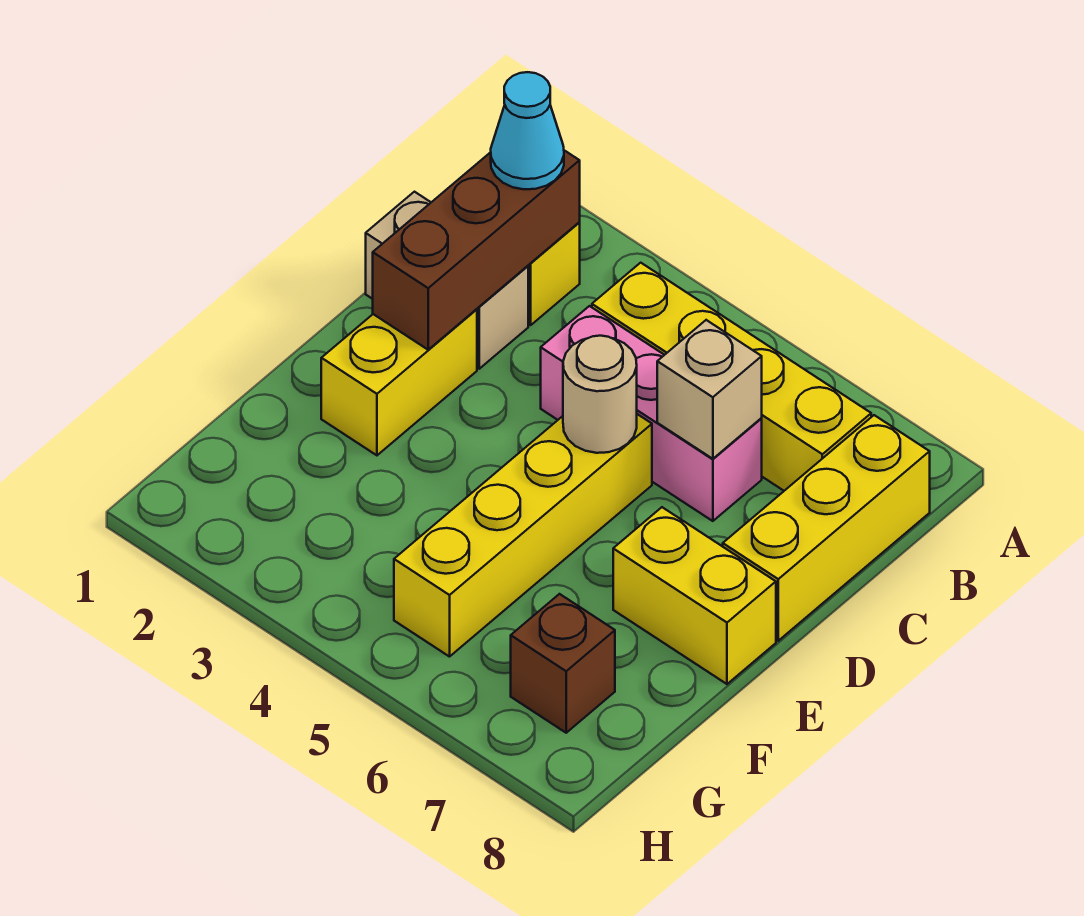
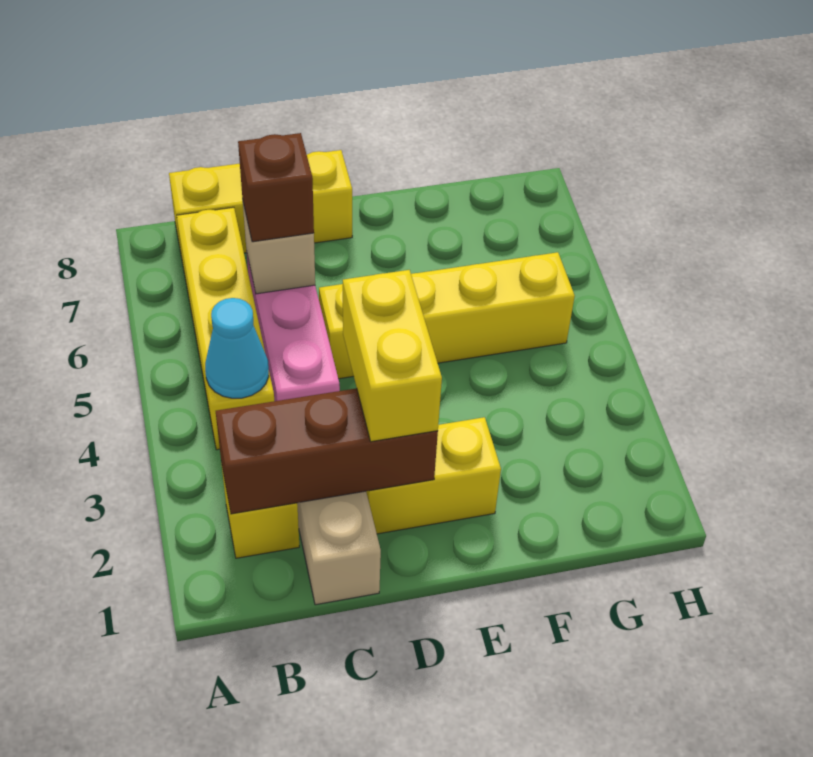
cyan cone B2 level 3 -> cyan cone B4 level 2
tan round brick D5 level 2 -> none
yellow brick E7:E8 level 1 -> yellow brick D2:D3 level 3
brown brick G7 level 1 -> brown brick C6 level 3

